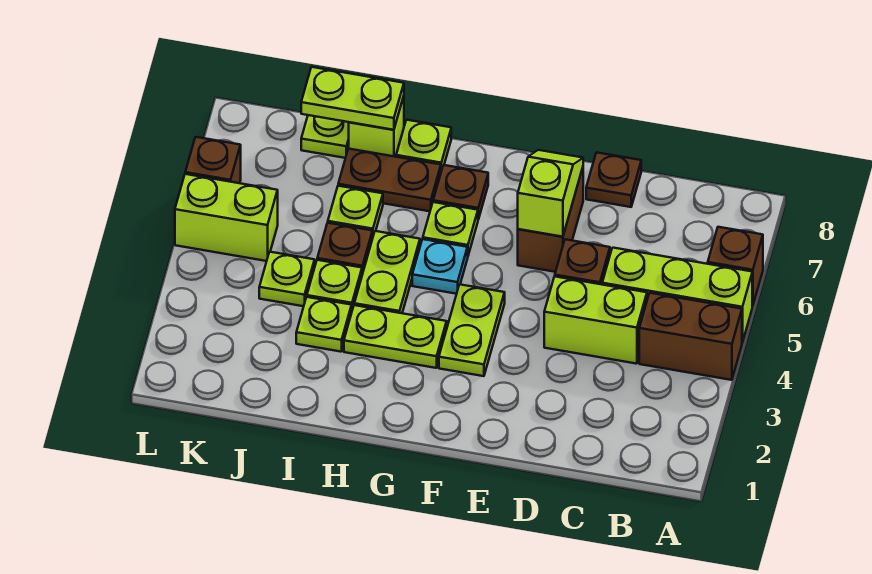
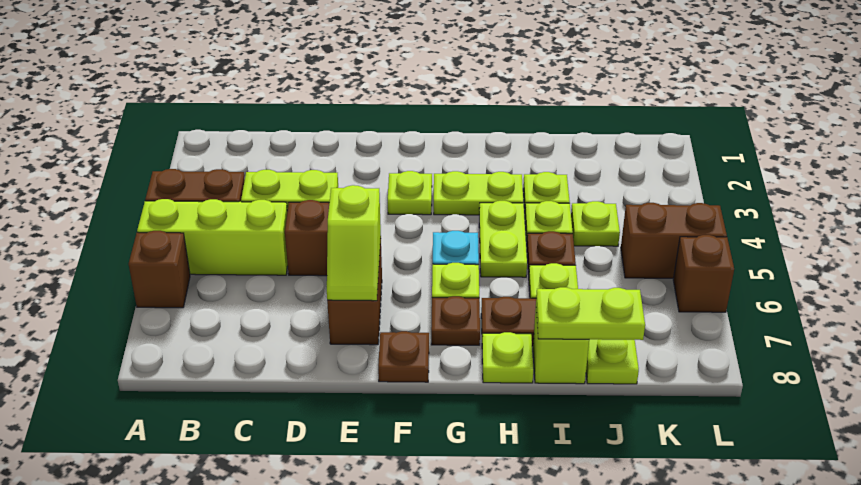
brown plate D8 level 1 -> brown plate F8 level 1
lime plate F3:F4 level 1 -> lime plate F3 level 1
lime brick K5:L5 level 1 -> brown brick K5:L5 level 1

